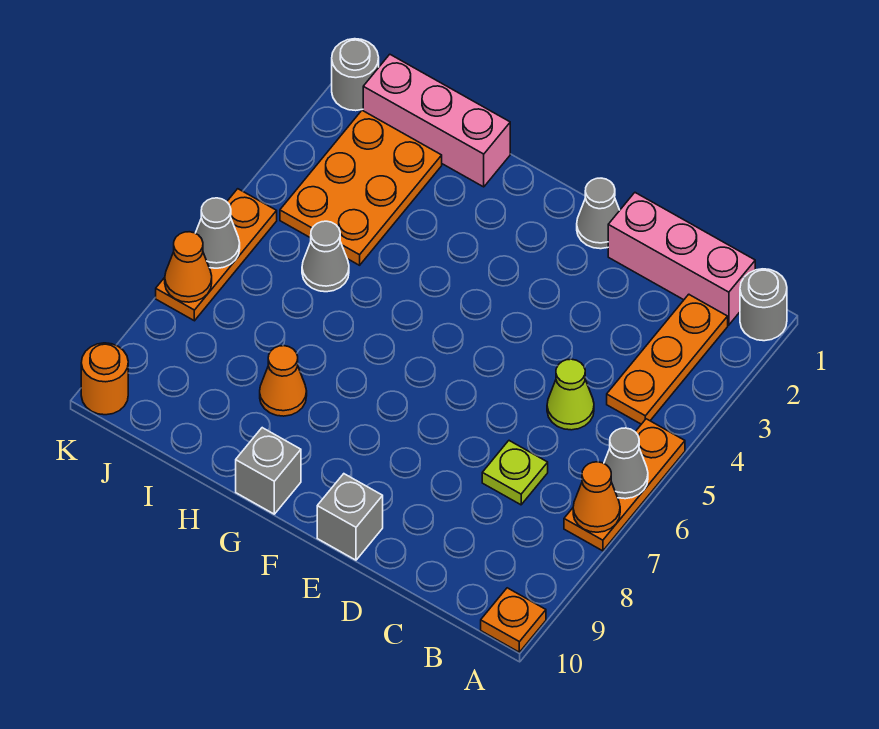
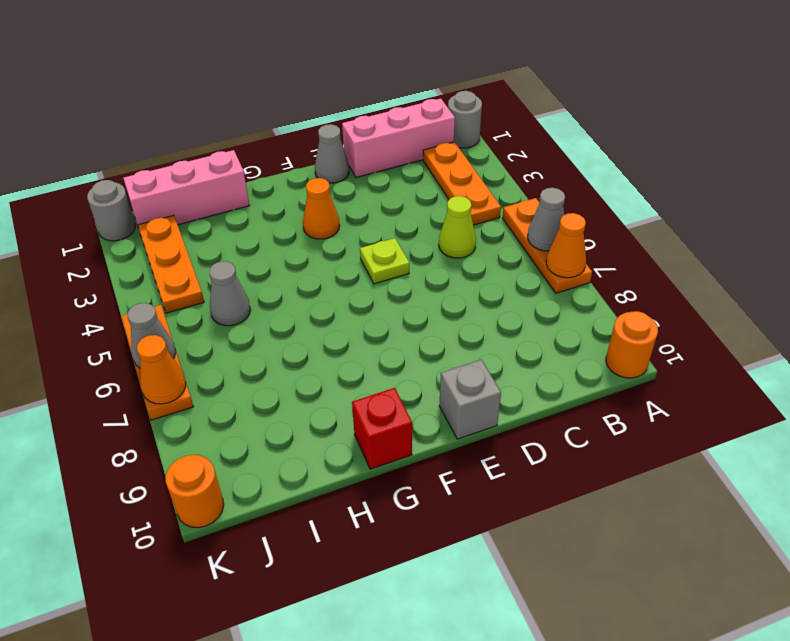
orange plate A10 level 1 -> orange round brick A10 level 1
lime plate C7 level 1 -> lime plate E5 level 1
grey brick G10 level 1 -> red brick G10 level 1
orange cone H8 level 1 -> orange cone F3 level 1
orange plate I2:J4 level 1 -> orange plate J2:J4 level 1

